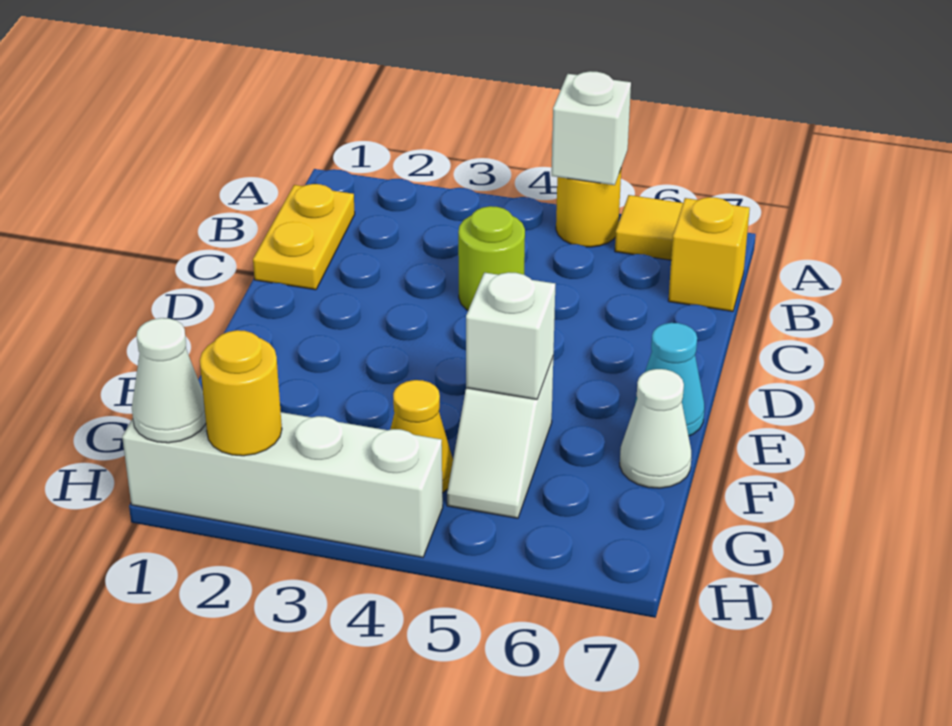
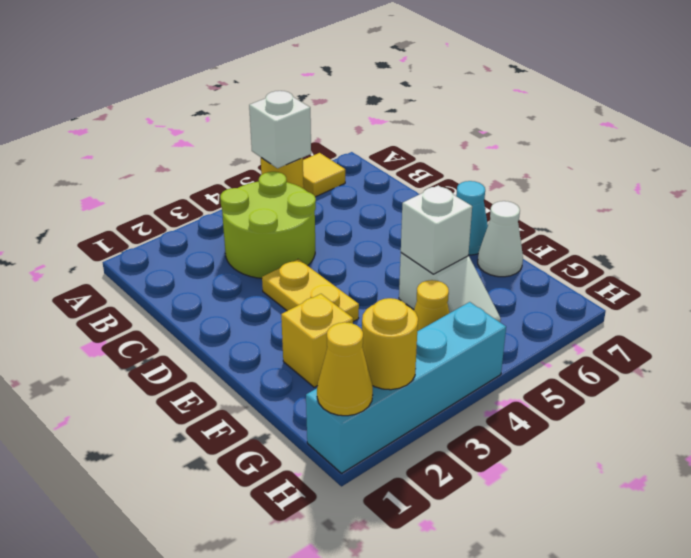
yellow plate B1:C1 level 1 -> yellow plate D3:E3 level 1
yellow brick B7 level 1 -> yellow brick F2 level 1
lime round brick C4 level 1 -> lime round brick B3:C4 level 1
white brick H1:H4 level 1 -> cyan brick H1:H4 level 1
white cone H1 level 2 -> yellow cone H1 level 2

